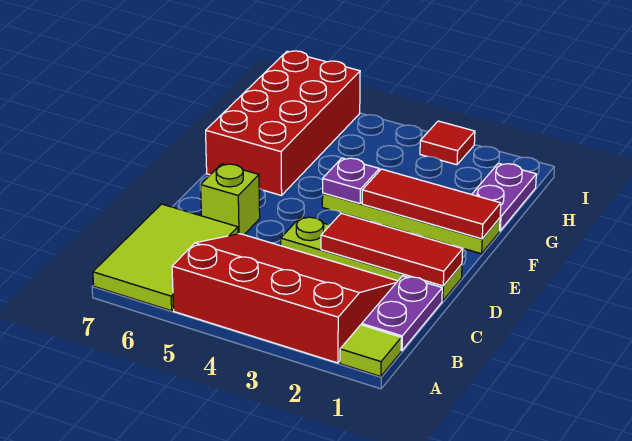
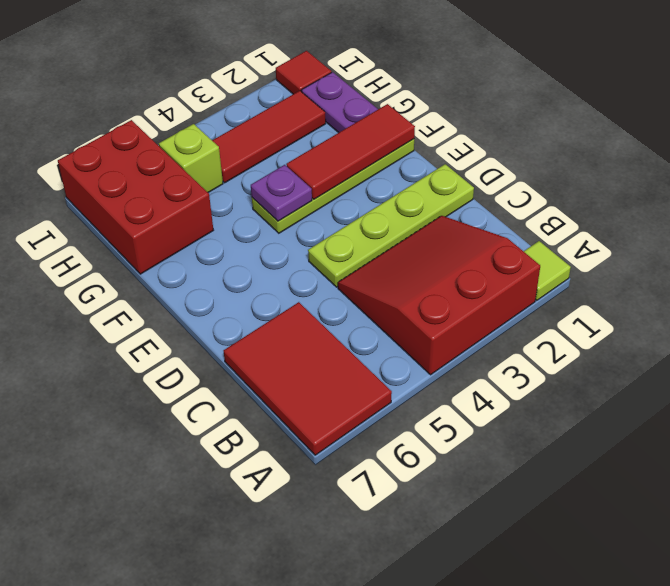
red slope A2:C5 level 1 top A -> red slope A2:C4 level 1 top A
lime tile A6:C7 level 1 -> red tile A6:C7 level 1
purple plate B1:C1 level 1 -> none
red tile D1:D3 level 2 -> red tile H2:H4 level 1
lime brick D6 level 1 -> lime brick H5 level 1
red brick F6:I7 level 1 -> red brick G6:I7 level 1
red tile I3 level 1 -> red tile I1 level 1

